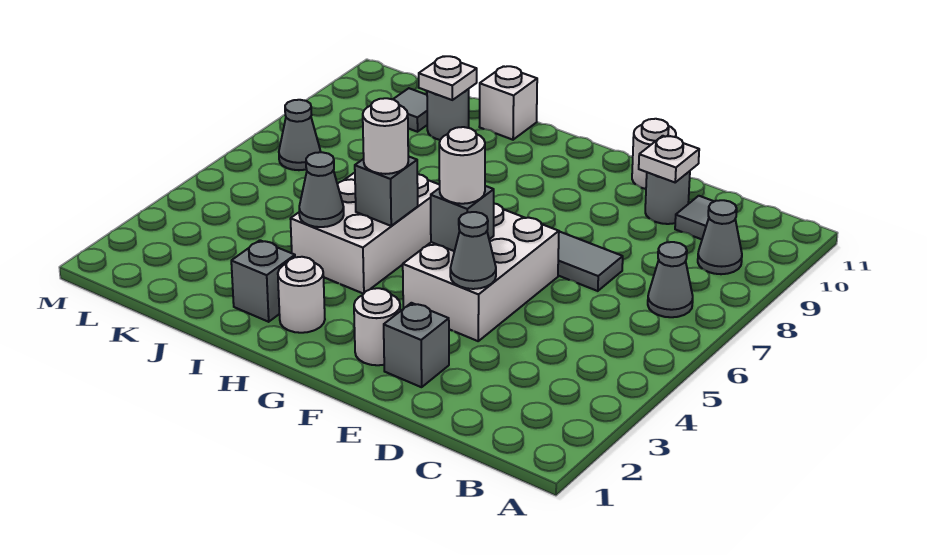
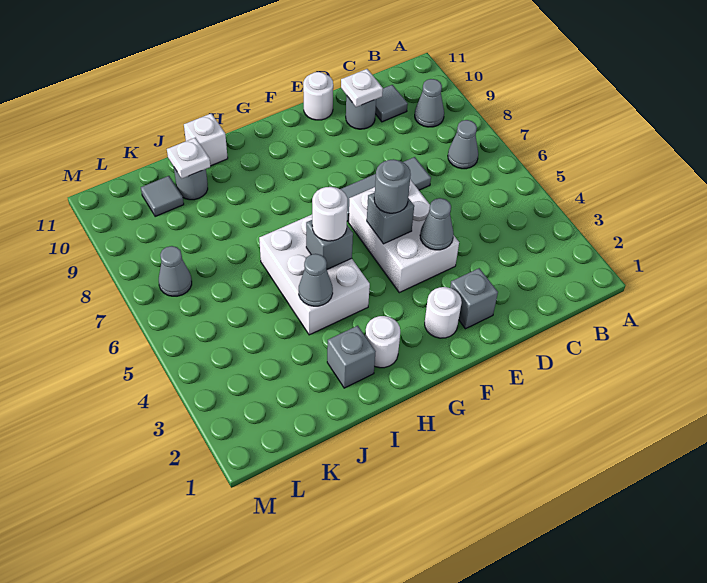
white round brick F5 level 3 -> grey round brick F5 level 3

